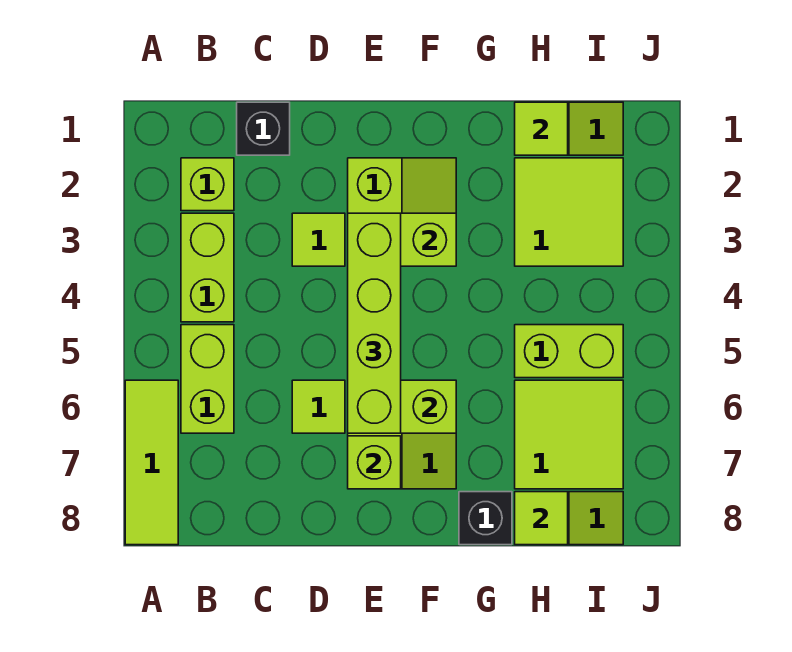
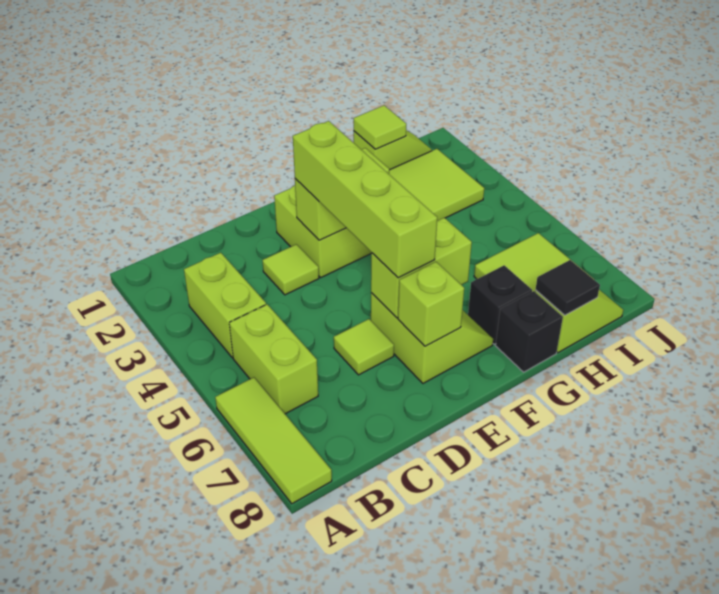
lime brick B2 level 1 -> none
black brick C1 level 1 -> black brick G7 level 1
lime brick H5:I5 level 1 -> none
lime tile H8 level 2 -> black tile H8 level 2

